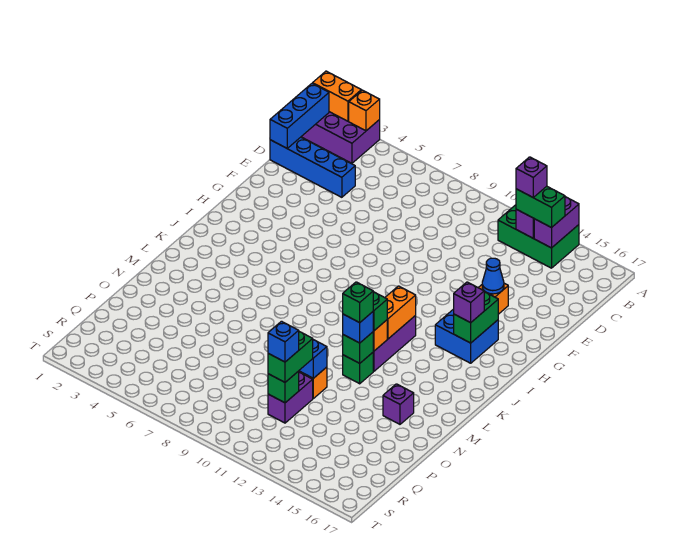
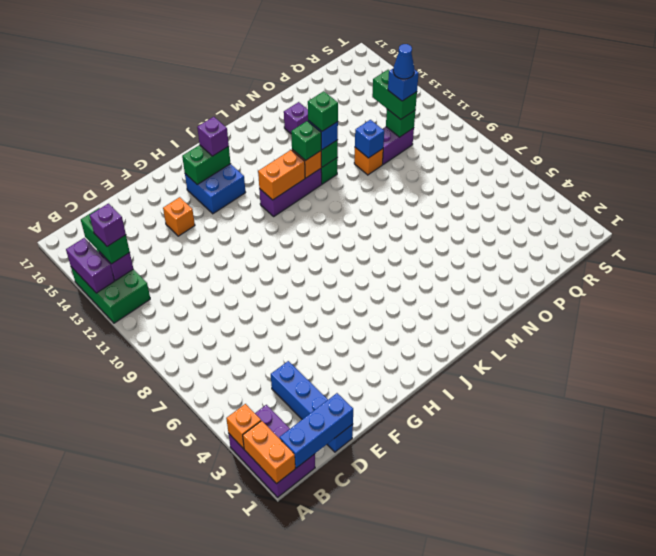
purple brick A14:B14 level 2 -> purple brick A13:A14 level 2
blue cone F14 level 2 -> blue cone Q11 level 5
green brick P11:Q11 level 3 -> green brick Q11:Q12 level 3

